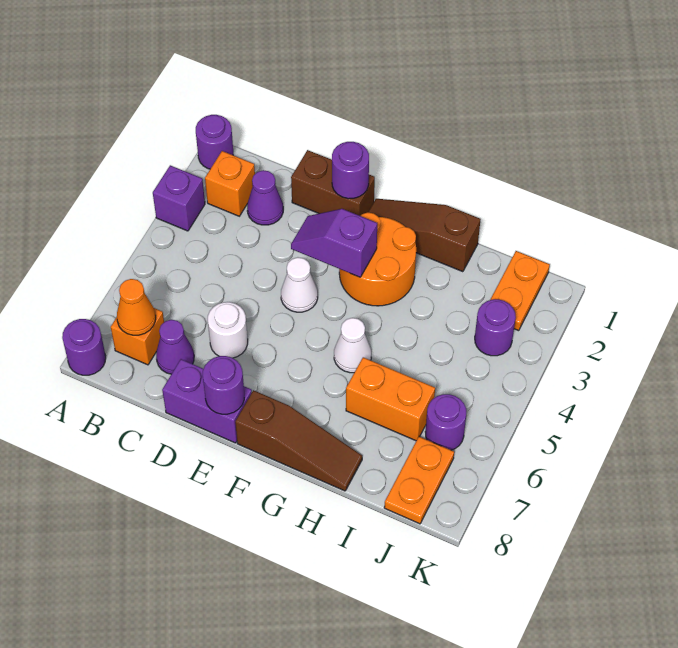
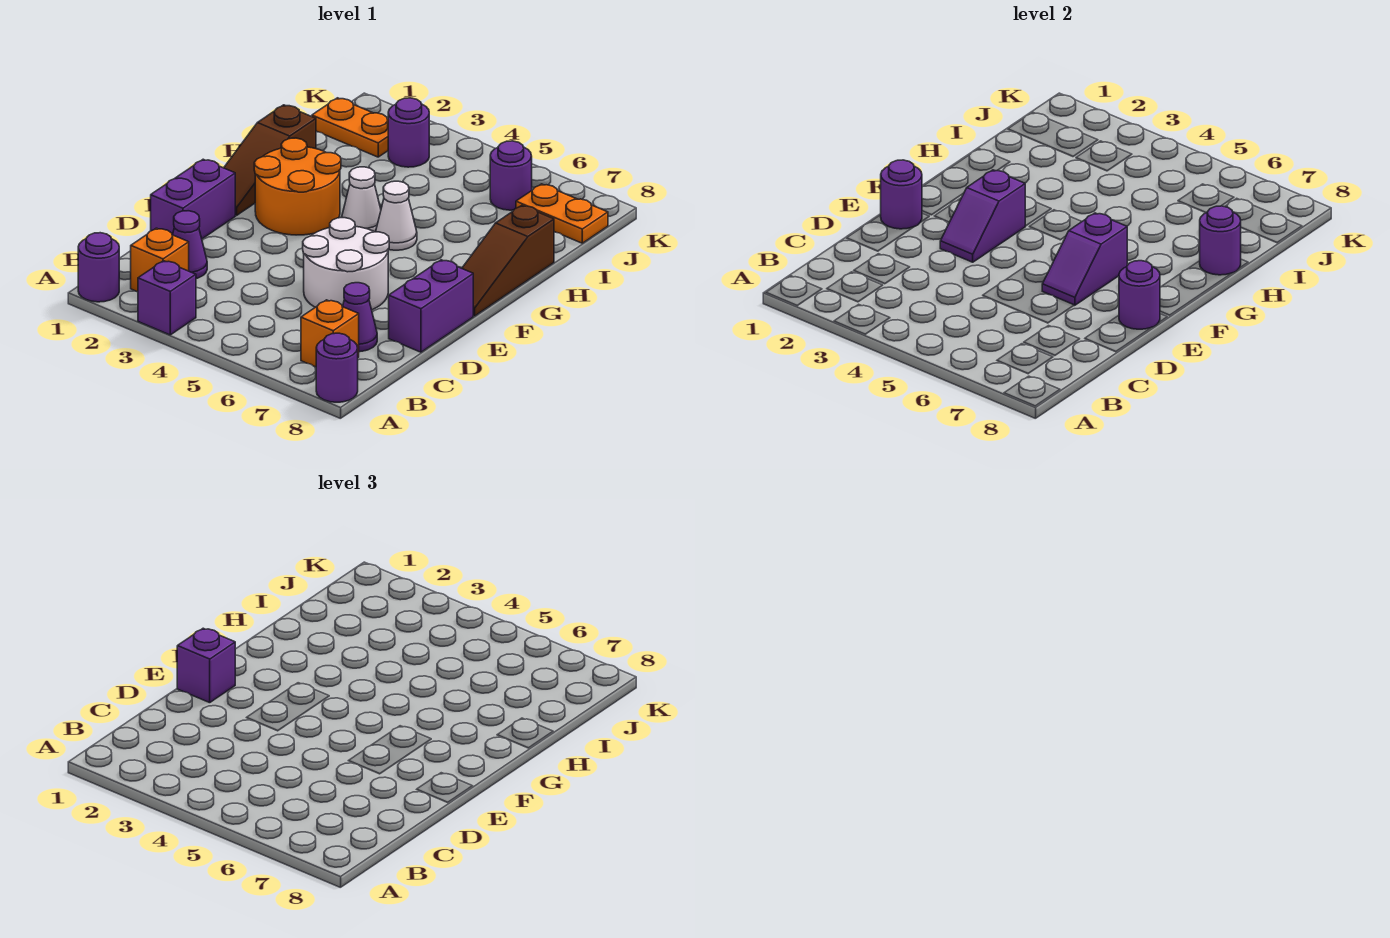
orange cone B7 level 2 -> none
brown brick D1:E1 level 1 -> purple brick D1:E1 level 1
white round brick D6 level 1 -> white round brick D5:E6 level 1
none -> purple brick E1 level 3
white cone E4 level 1 -> white cone G4 level 1
none -> purple slope E6:F6 level 2 top F
brown slope F8:H8 level 1 top F -> brown slope F8:H8 level 1 top H
orange brick H6:I6 level 1 -> none
none -> purple round brick H8 level 2

